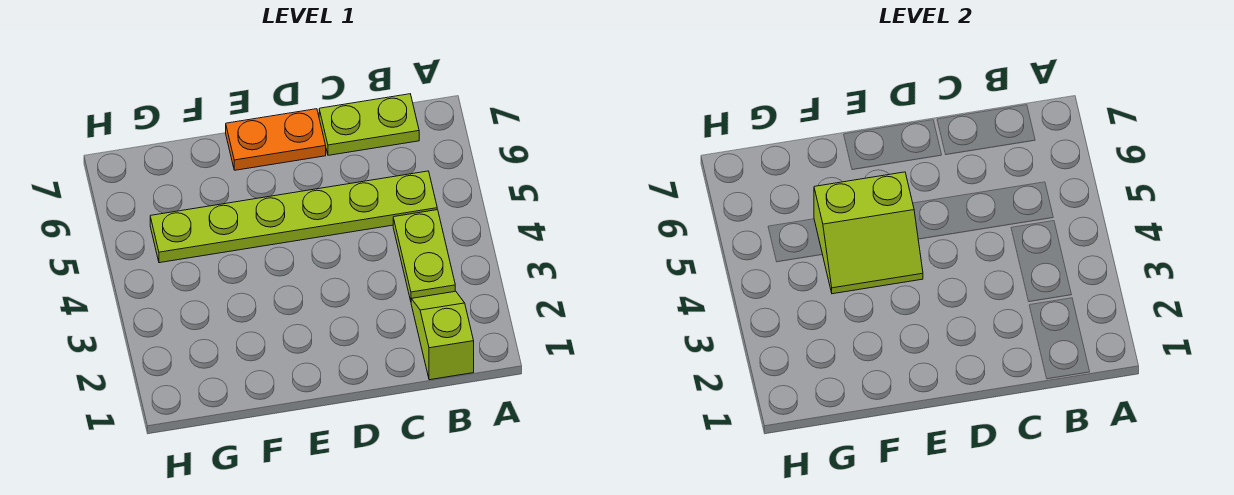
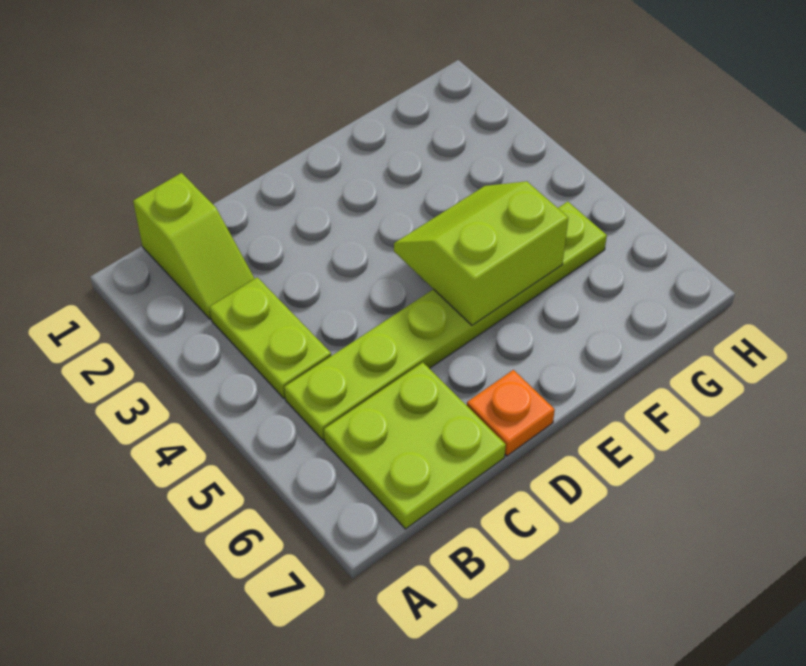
lime plate B7:C7 level 1 -> lime plate B6:C7 level 1
orange plate D7:E7 level 1 -> orange plate D7 level 1

